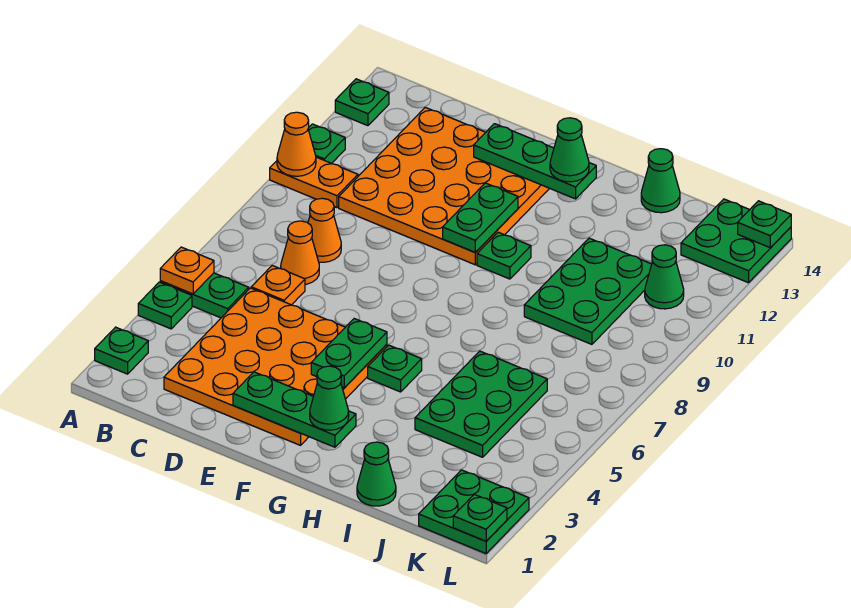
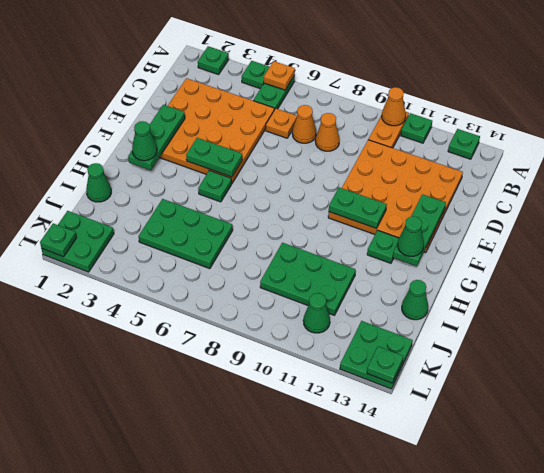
green plate G10 level 1 -> green plate G12 level 1

